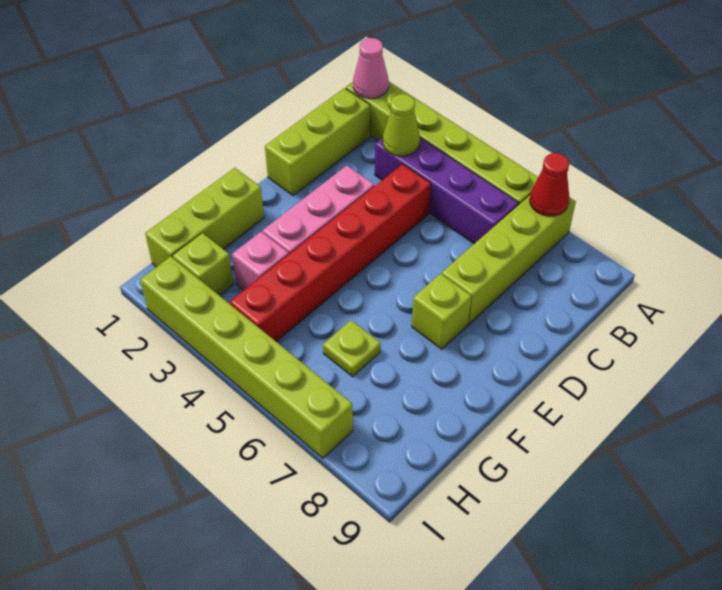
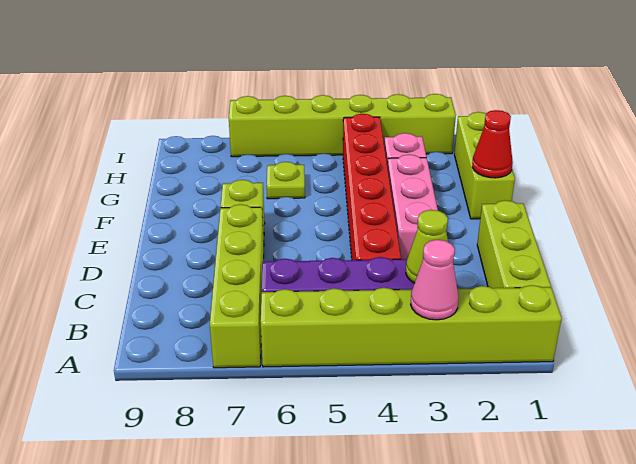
pink cone A1 level 2 -> pink cone A3 level 2
red cone A7 level 2 -> red cone F1 level 2
lime brick H2 level 1 -> none

